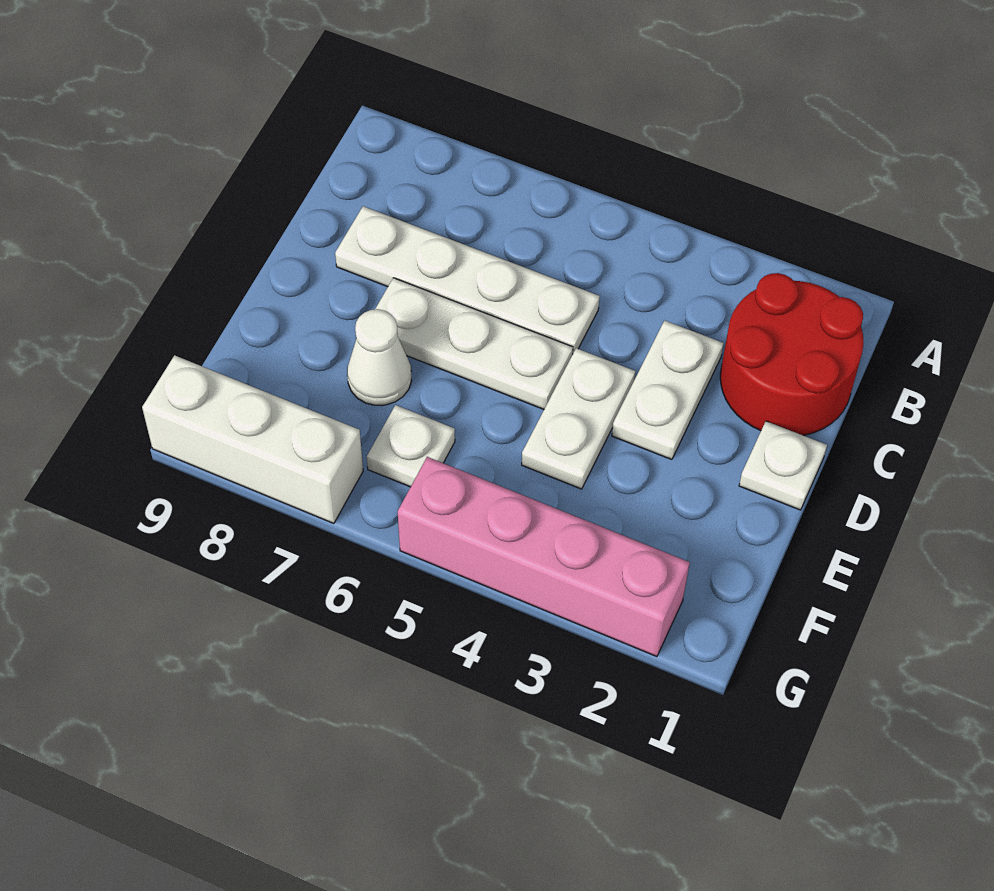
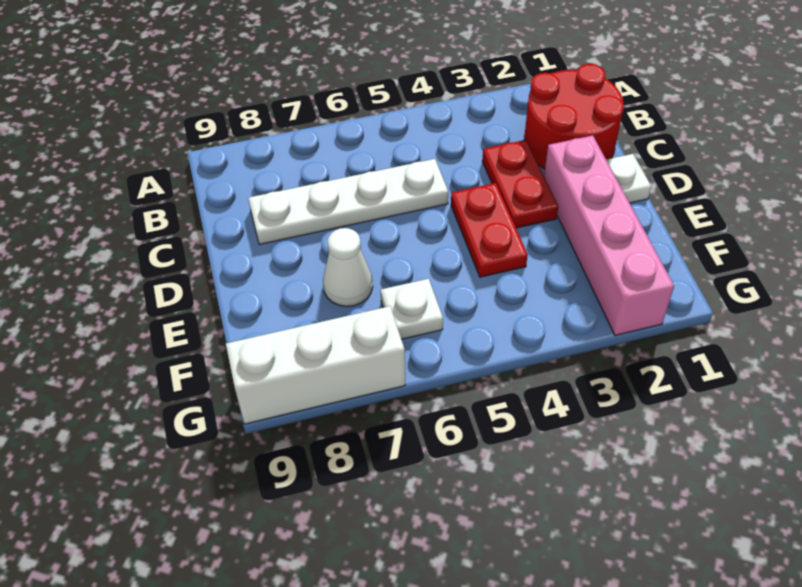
white plate C3:D3 level 1 -> red plate C3:D3 level 1
white plate D4:E4 level 1 -> red plate D4:E4 level 1
white plate D5:D7 level 1 -> none
pink brick G2:G5 level 1 -> pink brick D2:G2 level 1

